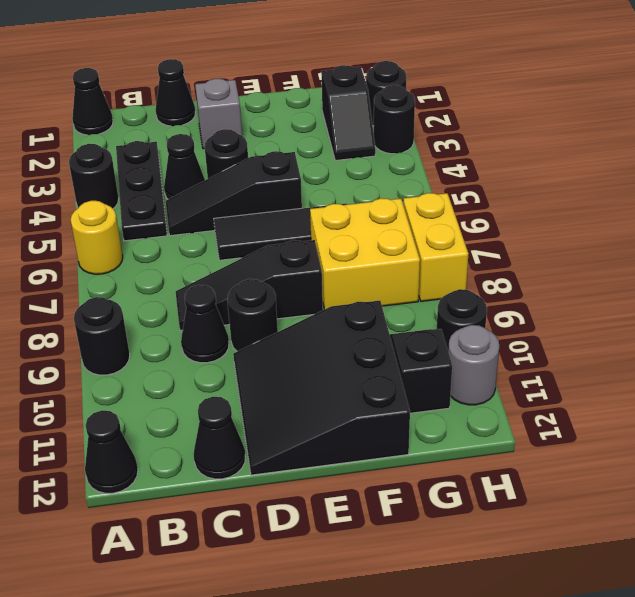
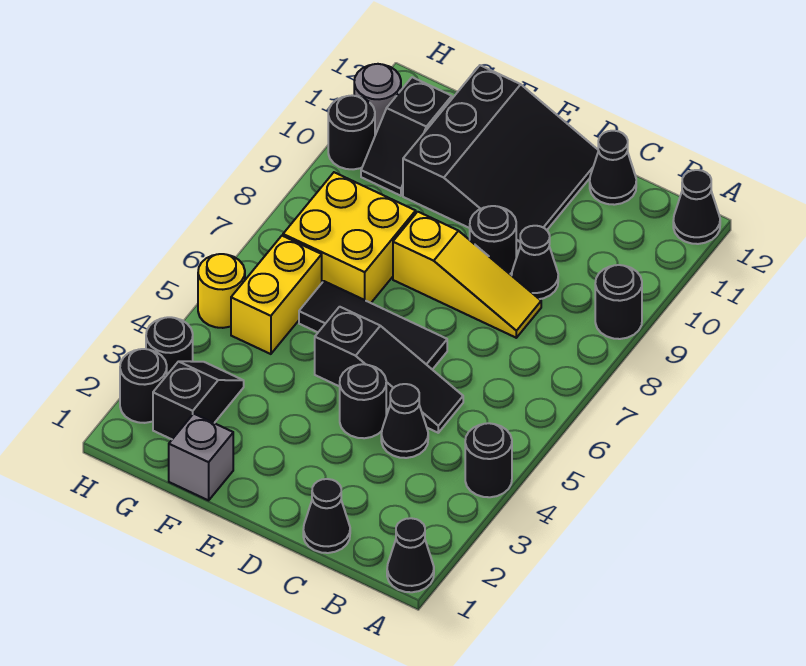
yellow round brick A6 level 1 -> yellow round brick H5 level 1
black plate B3:B5 level 1 -> none
black slope C8:E8 level 1 top E -> yellow slope C8:E8 level 1 top E
grey brick D2 level 1 -> grey brick F1 level 1
yellow brick H7:H8 level 1 -> yellow brick G5:G6 level 1

